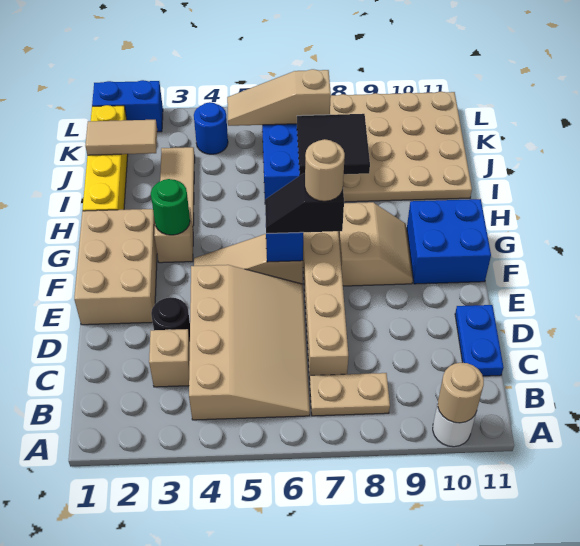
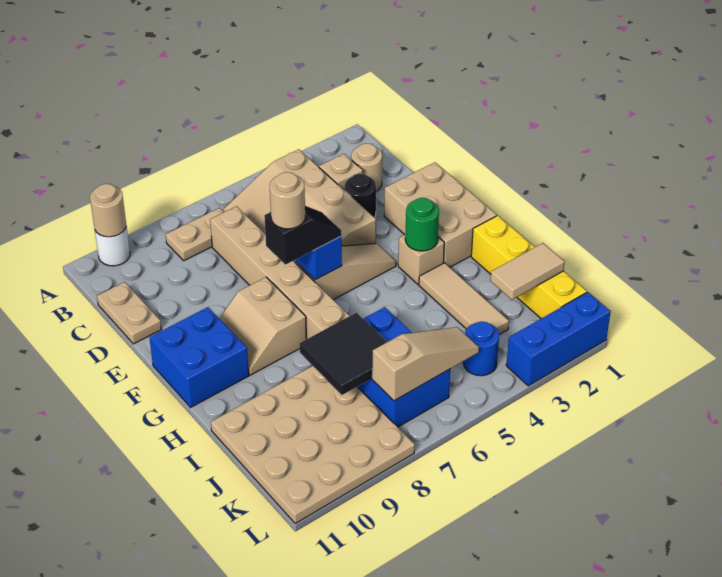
none -> tan round brick C2 level 1
blue plate C11:D11 level 1 -> tan plate C11:D11 level 1
blue brick L1:L2 level 1 -> blue brick L1:L3 level 1

